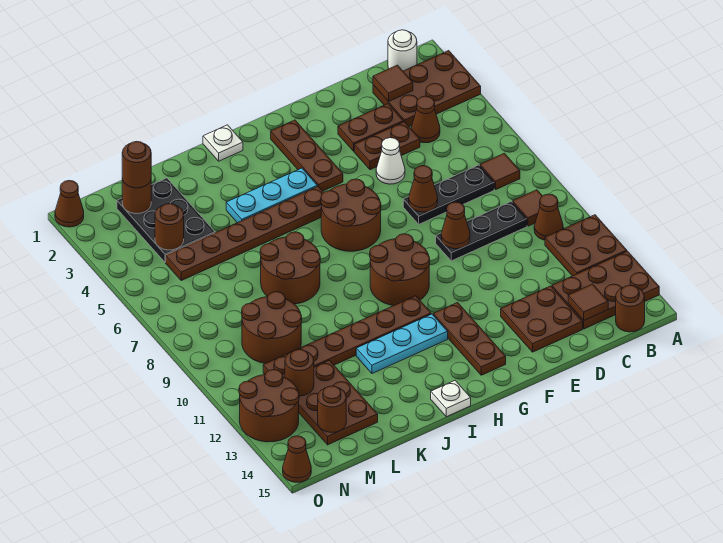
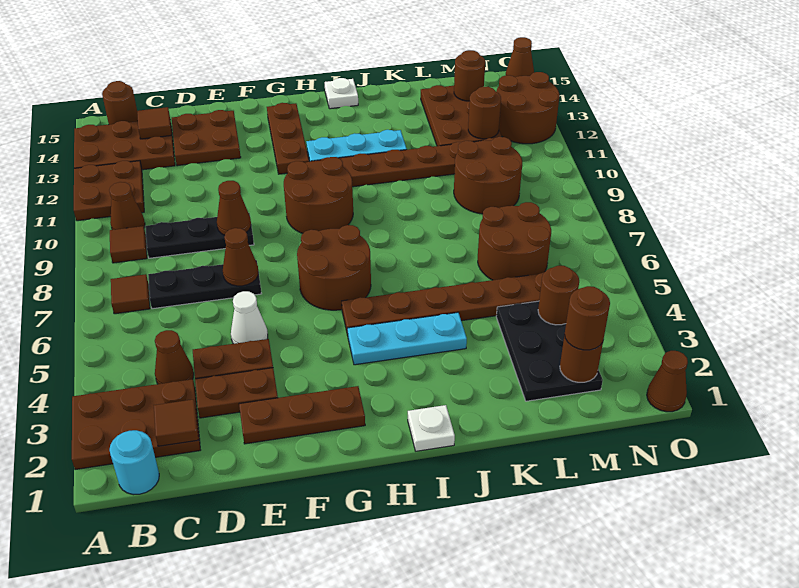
white round brick B1 level 1 -> cyan round brick B1 level 1
brown plate G2:G4 level 1 -> brown plate E2:G2 level 1
brown round brick J7:K8 level 1 -> brown round brick L6:M7 level 1

